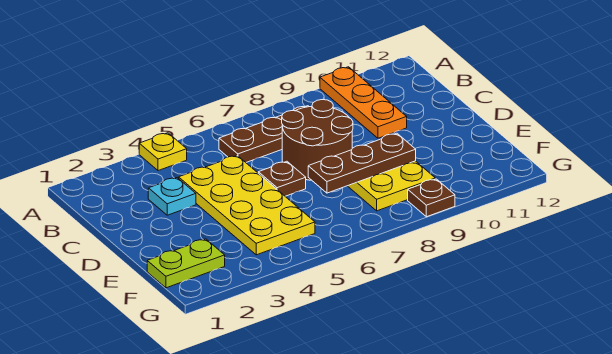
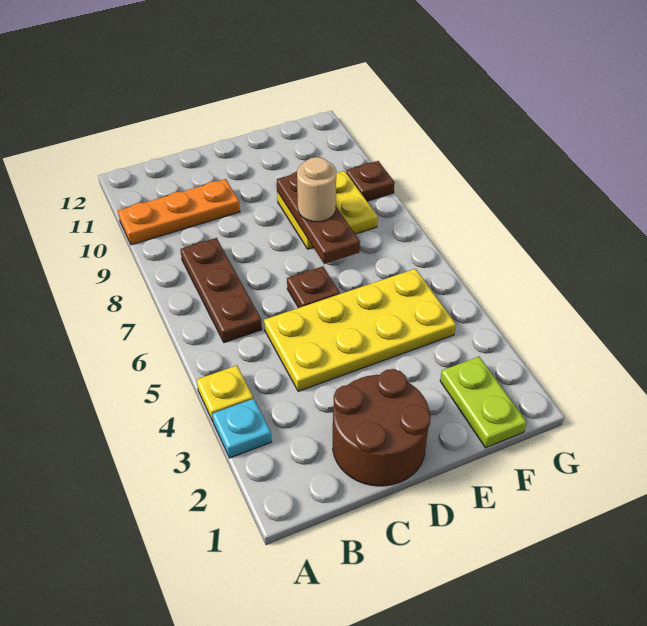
cyan plate C3 level 1 -> cyan plate A3 level 1
brown round brick C7:D8 level 1 -> brown round brick C1:D2 level 1
none -> tan round brick E8 level 3

